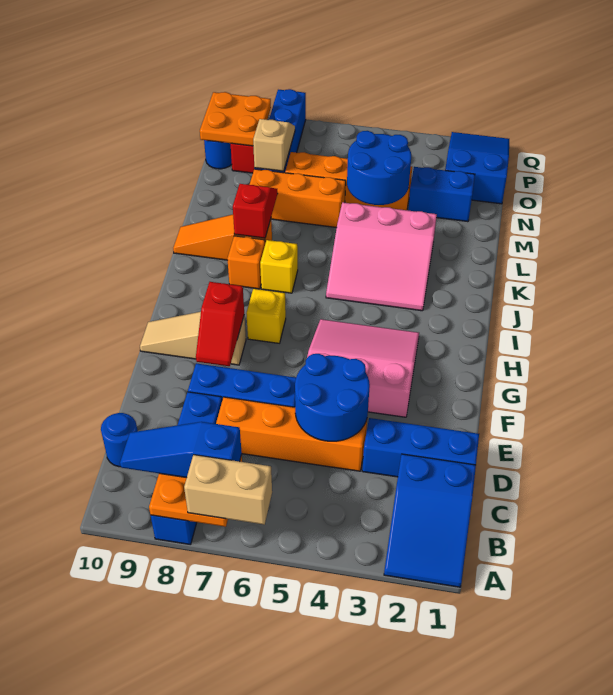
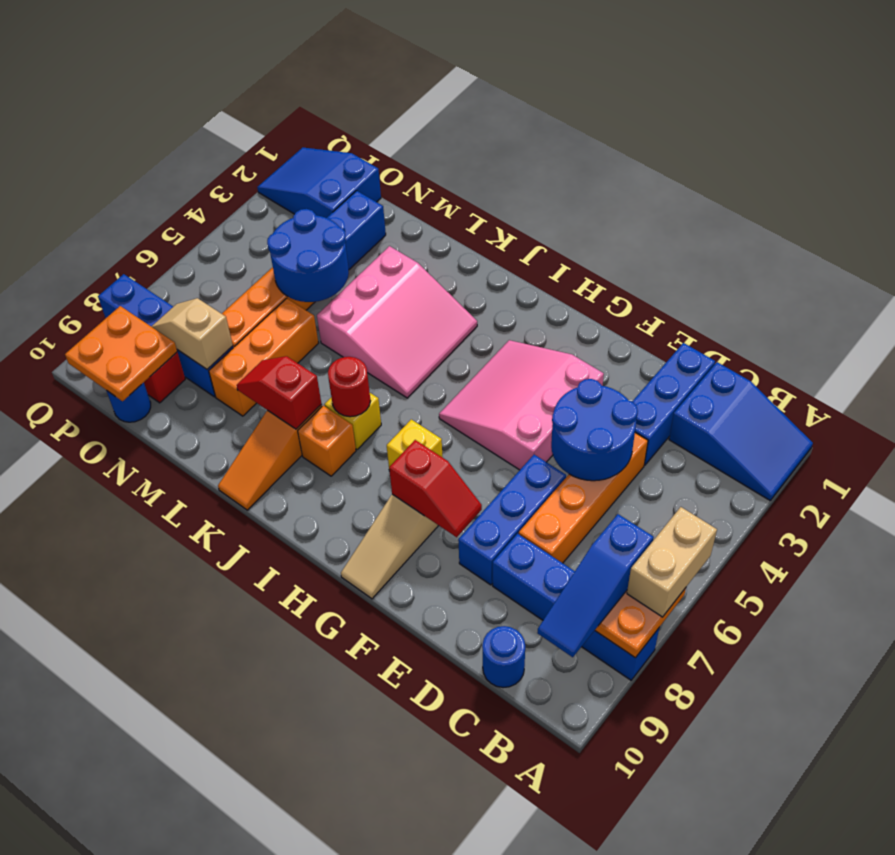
none -> red round brick J7 level 2

